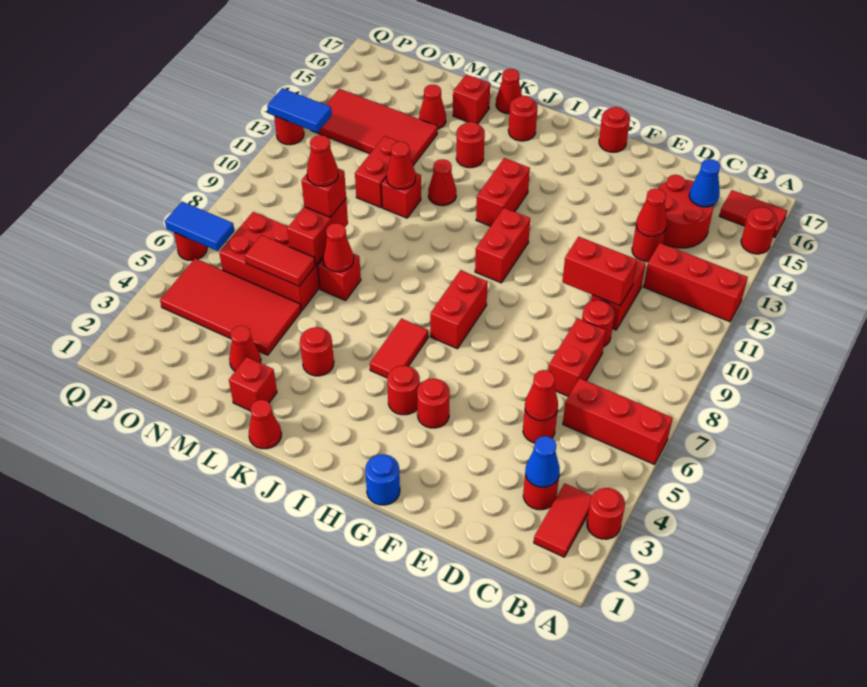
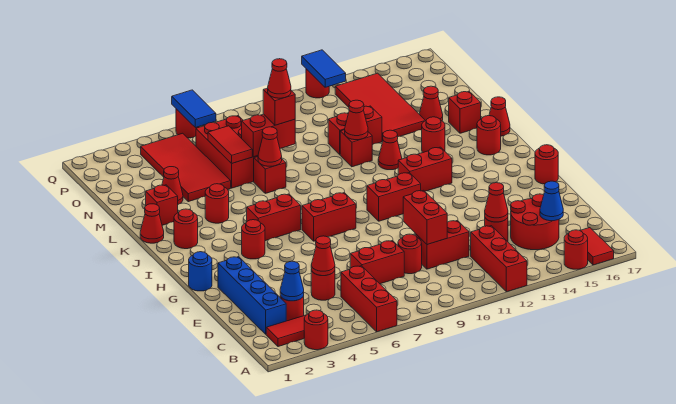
none -> blue brick C2:F2 level 1
red round brick G4 level 1 -> red round brick J2 level 1
red tile I5:I6 level 1 -> red brick I5:I6 level 1

